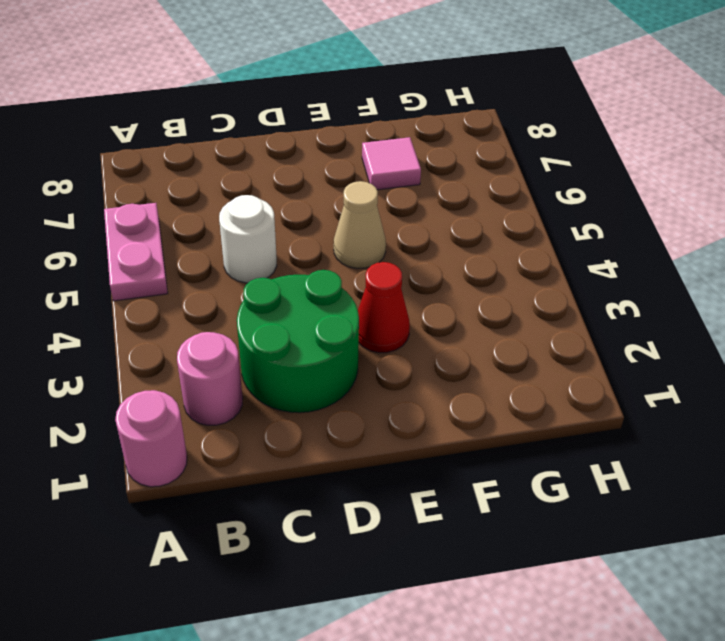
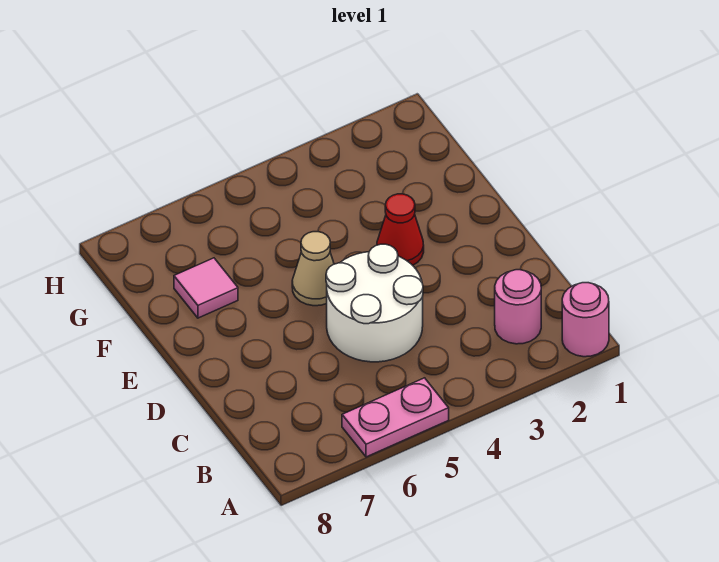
green round brick C2:D3 level 1 -> none
white round brick C5 level 1 -> white round brick C4:D5 level 1

